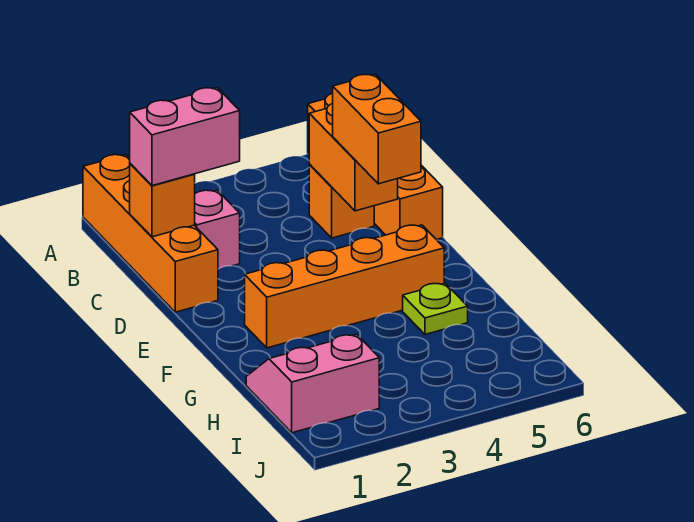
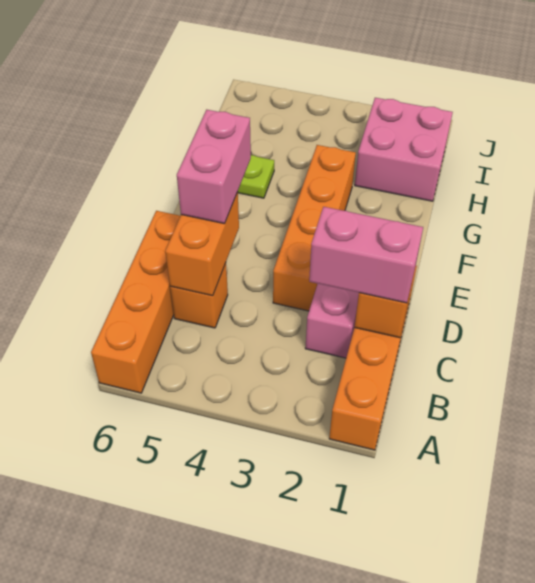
orange brick D5:E5 level 3 -> pink brick D5:E5 level 3
orange brick F2:F5 level 1 -> orange brick D3:G3 level 1
pink slope H1:I2 level 1 top I -> pink brick H1:I2 level 1

